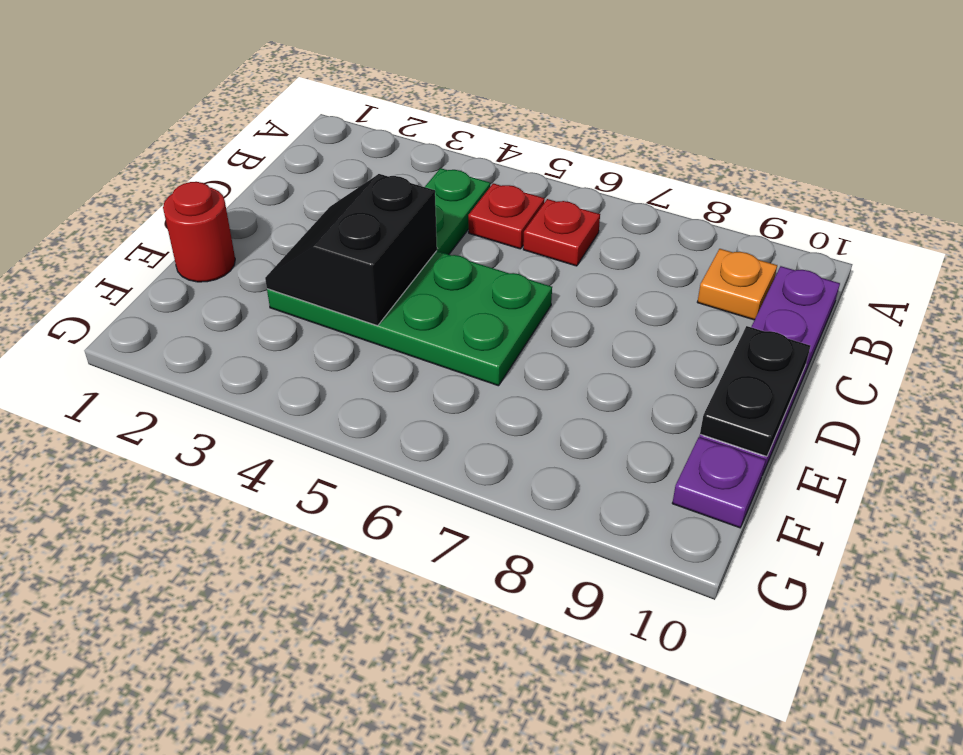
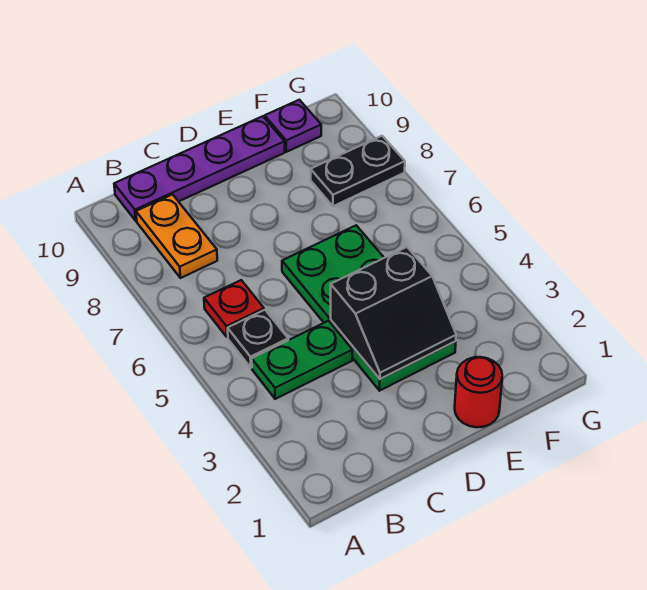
red plate B5 level 1 -> black plate B5 level 1
orange plate B9 level 1 -> orange plate B8:B9 level 1
black plate D10:E10 level 2 -> black plate F8:G8 level 1

